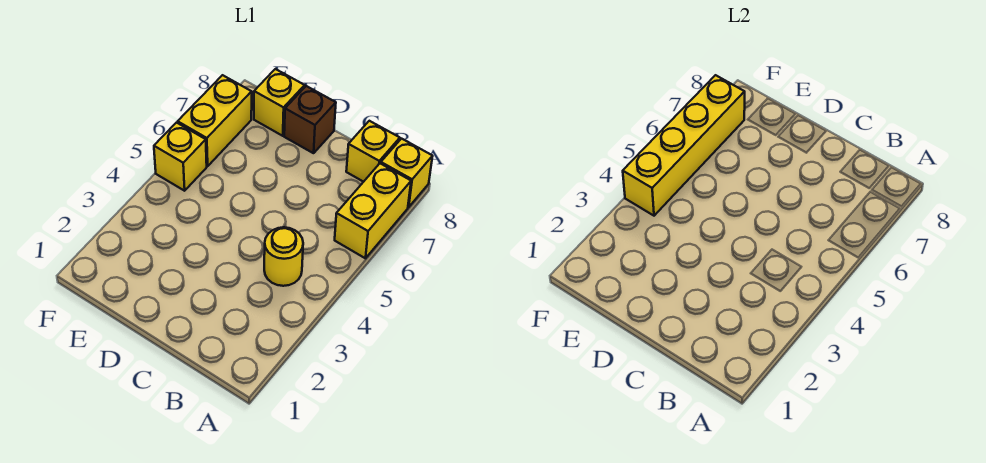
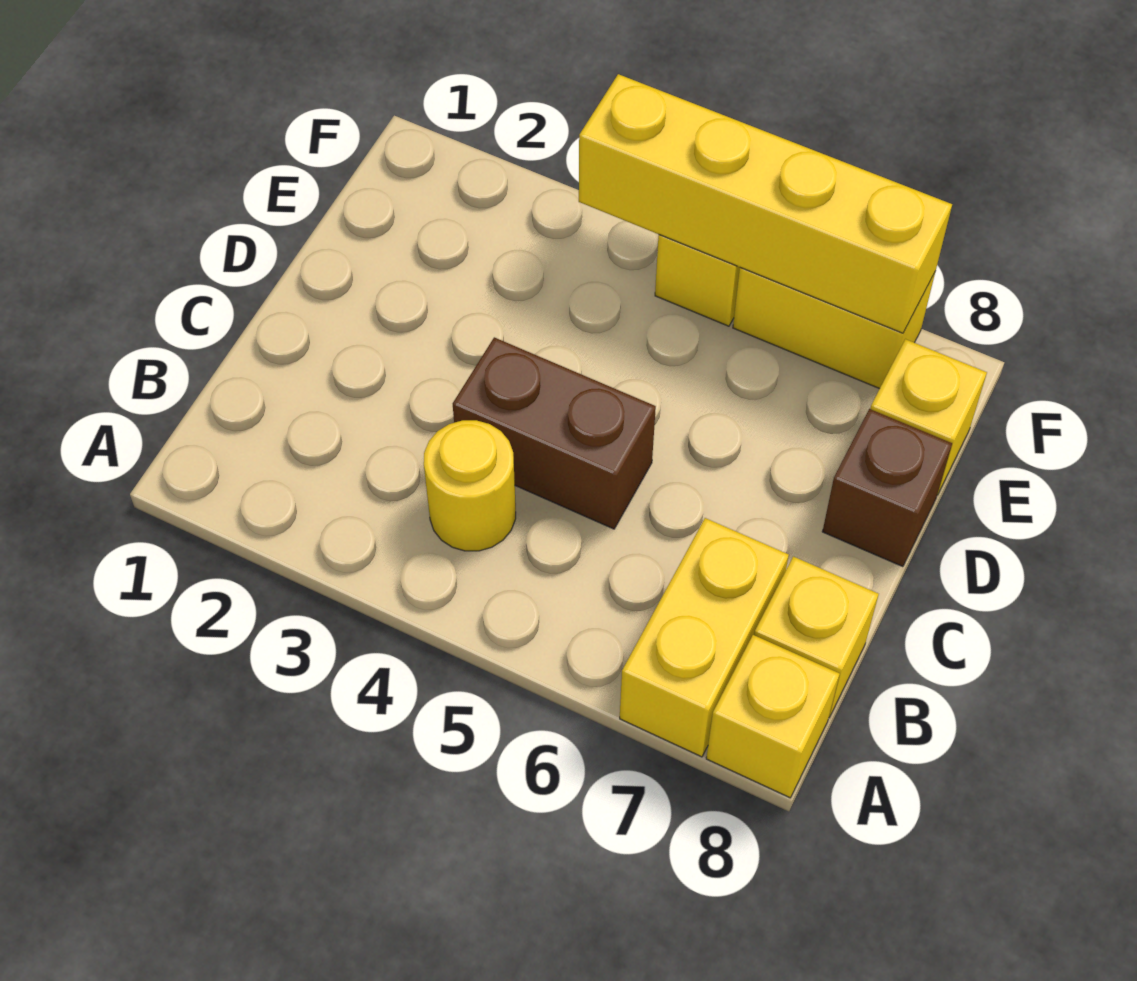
yellow brick A6:A7 level 1 -> yellow brick A7:B7 level 1
none -> brown brick C4:C5 level 1

